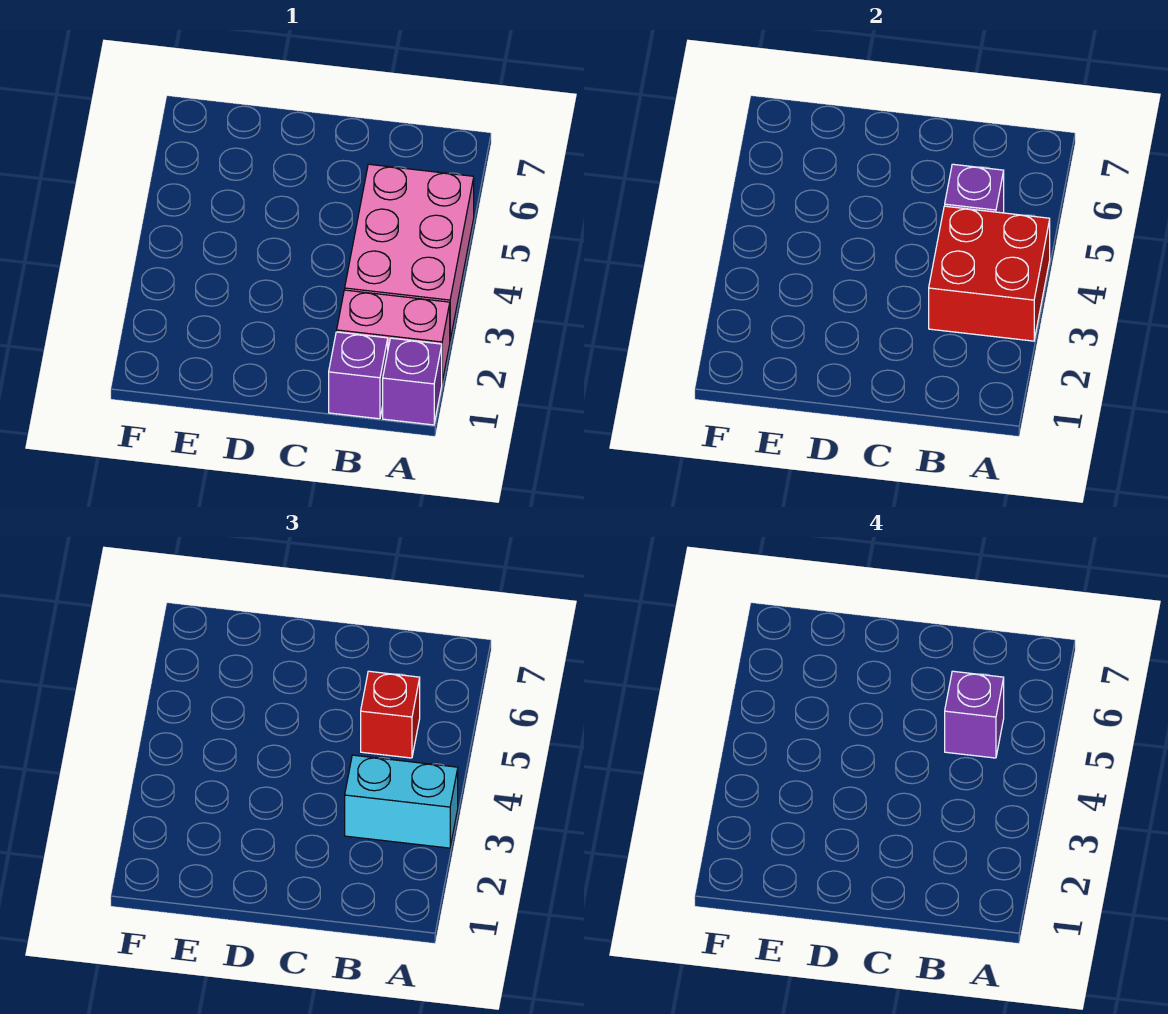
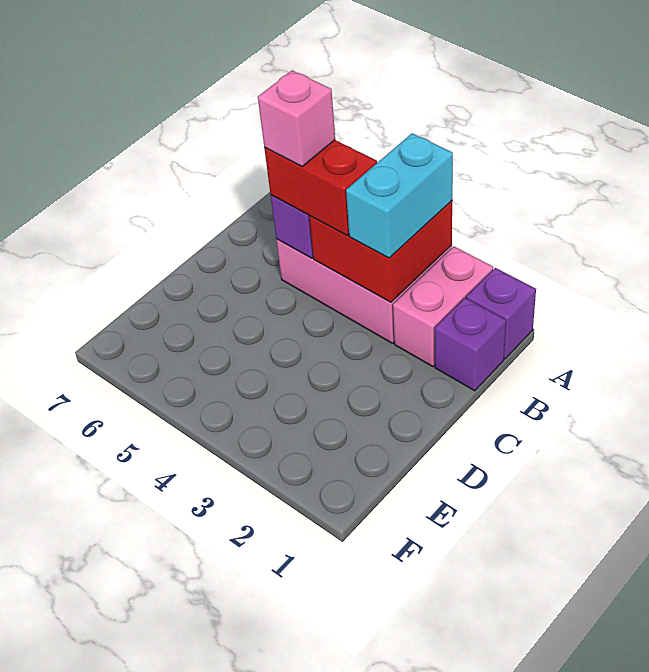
red brick B5 level 3 -> red brick B4:B5 level 3
purple brick B5 level 4 -> pink brick B5 level 4

